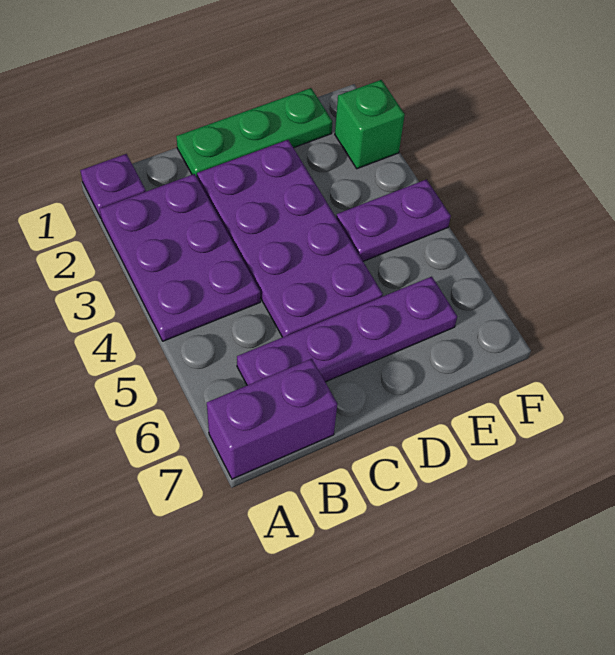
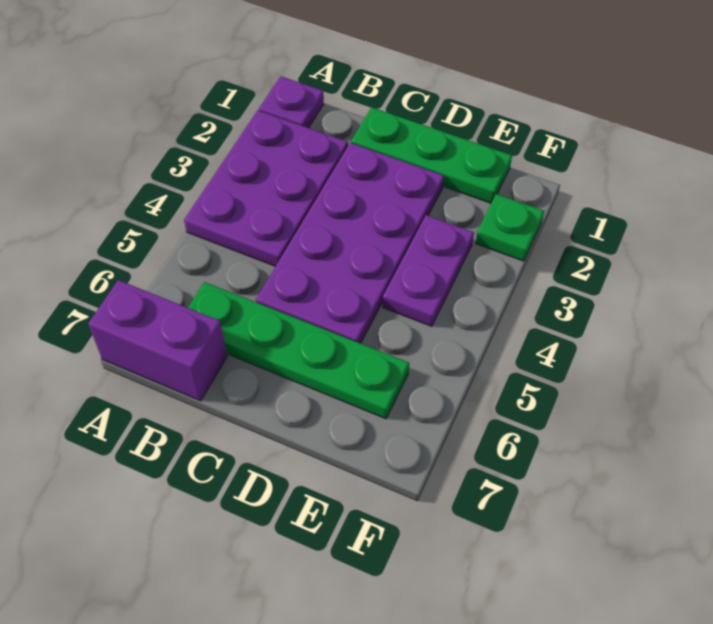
purple plate B6:E6 level 1 -> green plate B6:E6 level 1
purple plate E4:F4 level 1 -> purple plate E3:E4 level 1
green brick F2 level 1 -> green plate F2 level 1

